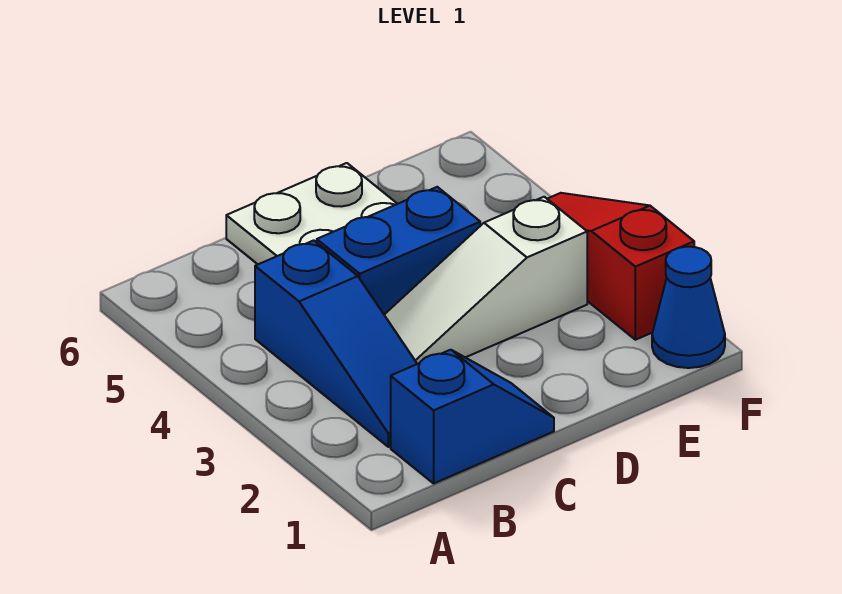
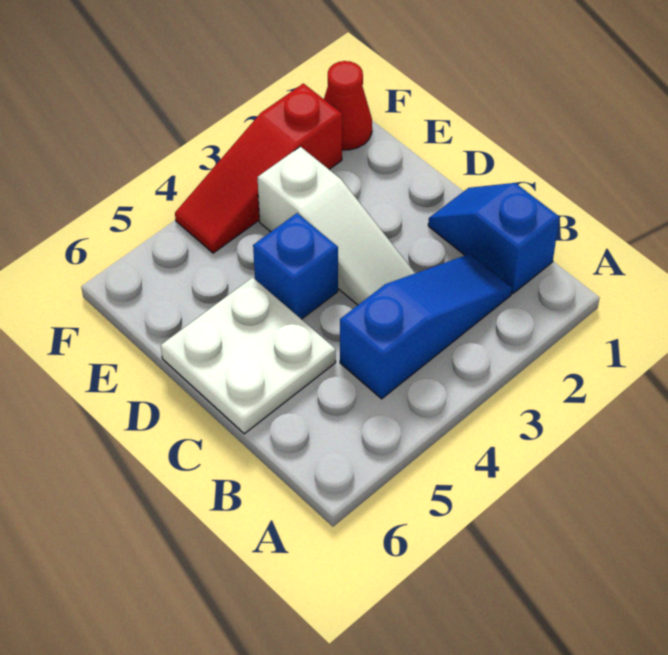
blue brick C4:D4 level 1 -> blue brick D4 level 1
blue cone F1 level 1 -> red cone F1 level 1

